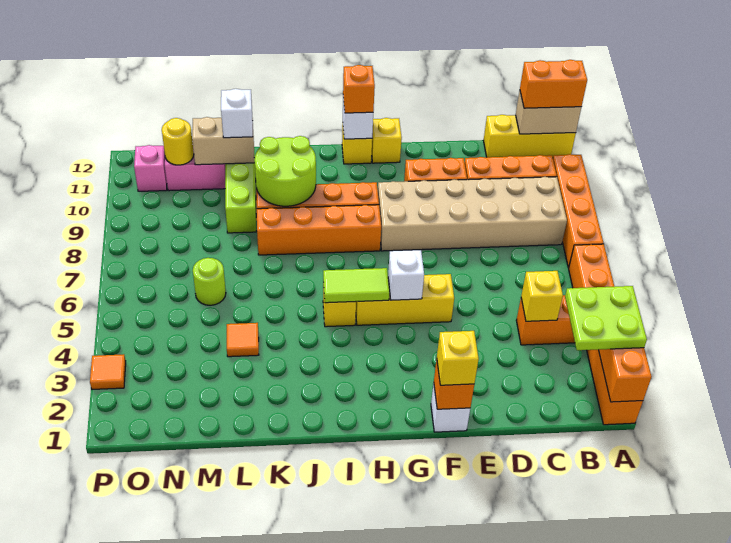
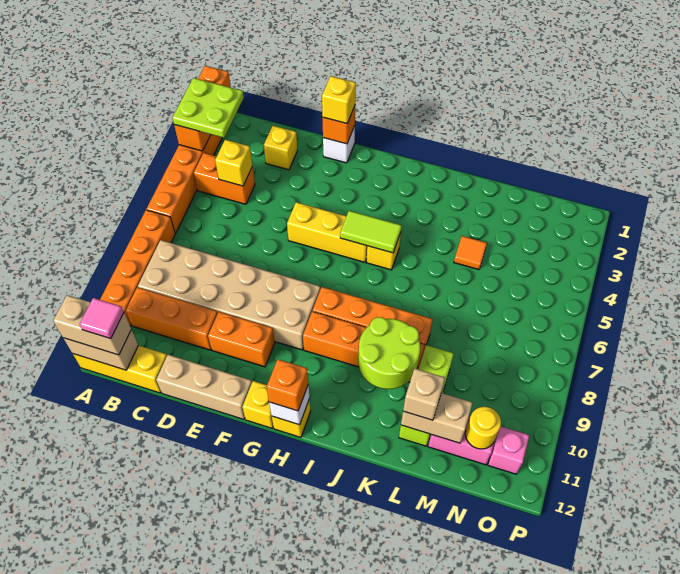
orange brick A12:B12 level 3 -> tan brick A12:B12 level 3
none -> pink tile B12 level 4
none -> yellow brick D2 level 1
none -> tan brick D12:F12 level 1
white brick G5 level 2 -> none
white brick L11 level 3 -> tan brick L11 level 3
lime round brick M6 level 1 -> none
orange tile P3 level 1 -> none

